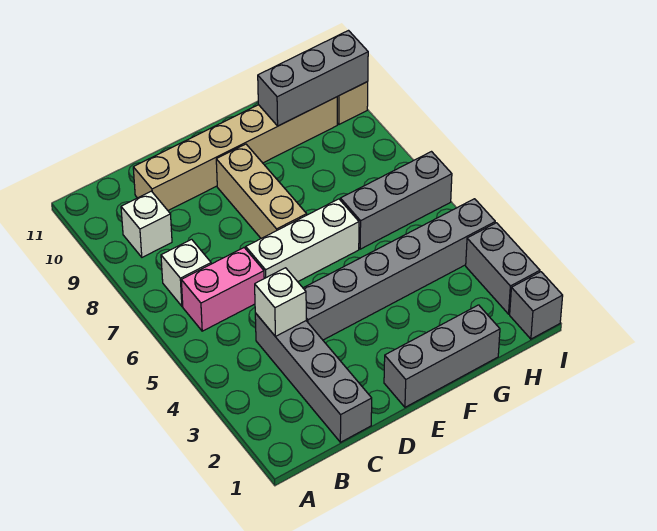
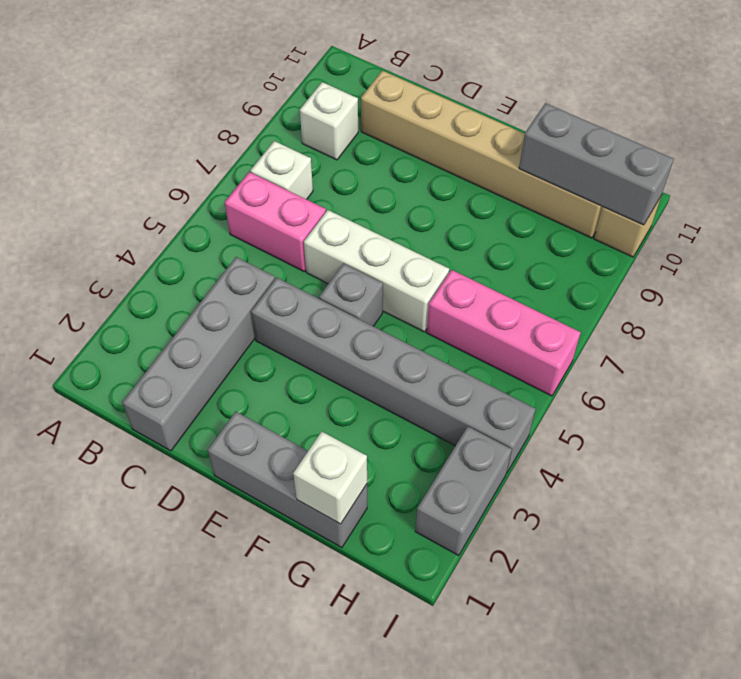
white brick C4 level 2 -> white brick G1 level 2
tan brick E7:E9 level 1 -> none
grey brick G6:I6 level 1 -> pink brick G6:I6 level 1
grey brick I1 level 1 -> grey brick E5 level 1

